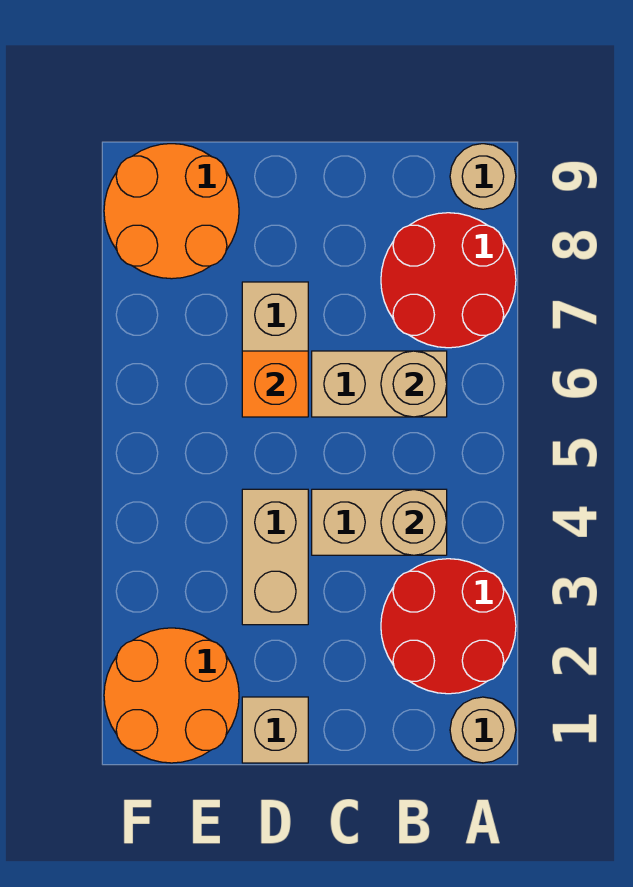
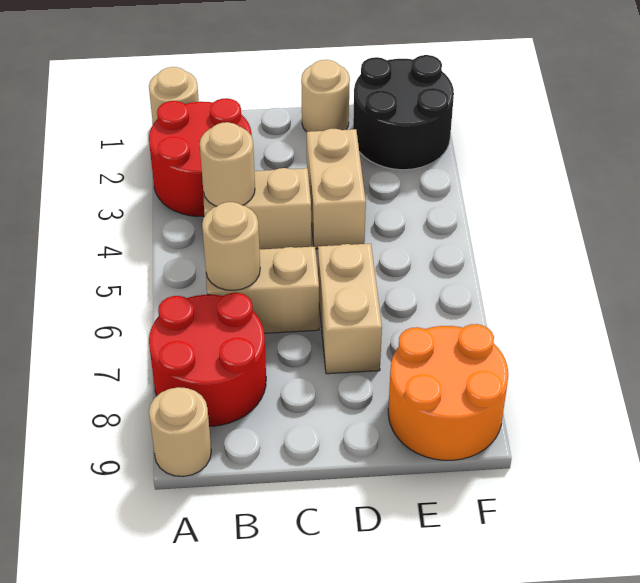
tan brick D1 level 1 -> tan round brick D1 level 1
orange brick D6 level 2 -> none
orange round brick E1:F2 level 1 -> black round brick E1:F2 level 1

